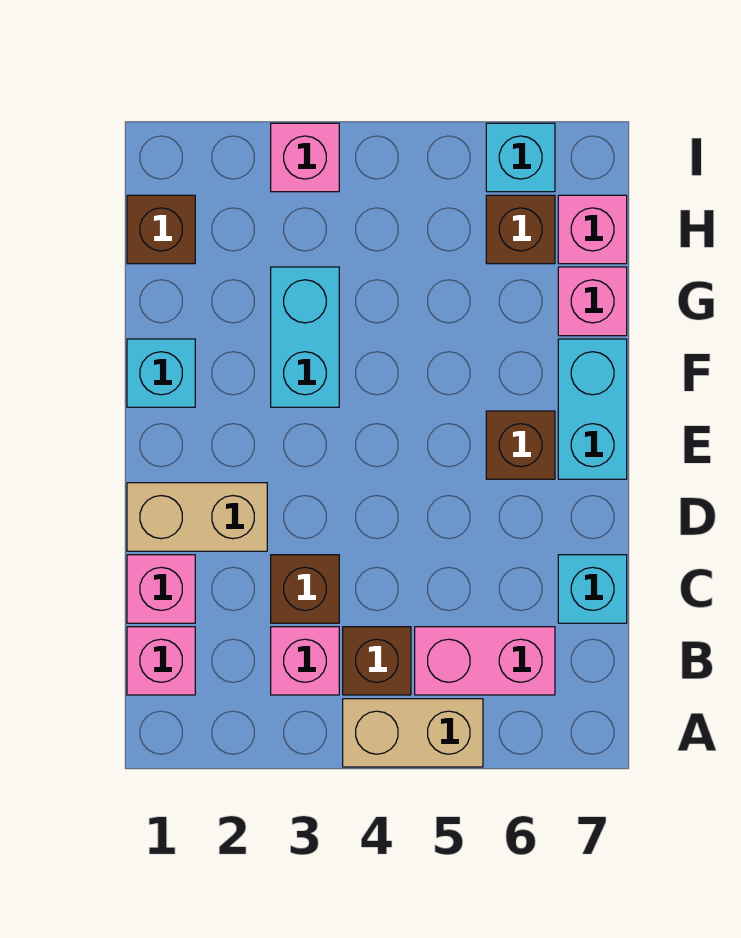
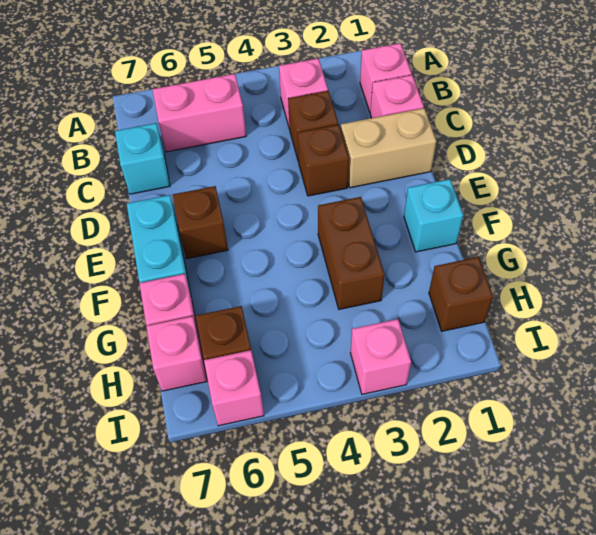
tan brick A4:A5 level 1 -> none
brown brick B4 level 1 -> brown brick D3 level 1
cyan brick F3:G3 level 1 -> brown brick F3:G3 level 1
cyan brick I6 level 1 -> pink brick I6 level 1

